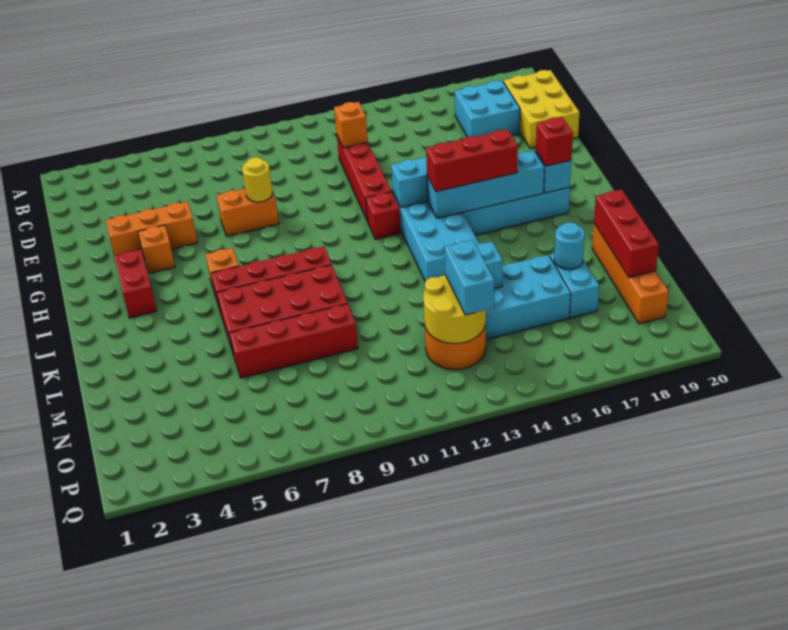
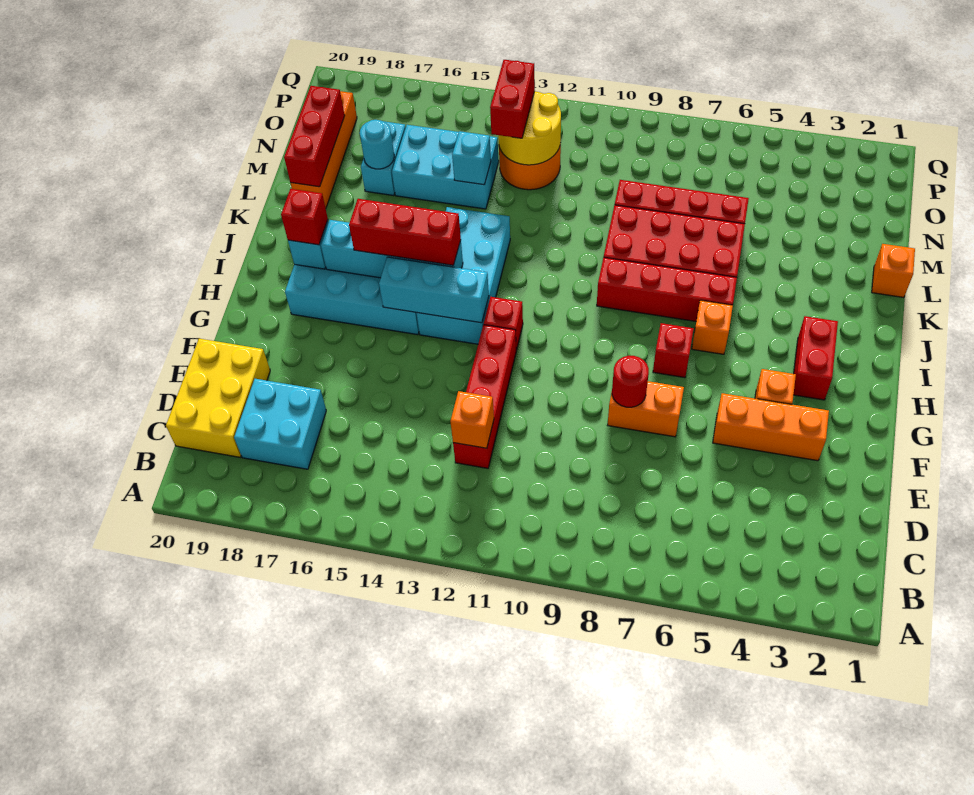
yellow round brick F8 level 2 -> red round brick F8 level 2
none -> red brick H7 level 1
none -> orange brick L1 level 1
cyan brick N13:O13 level 3 -> red brick N13:O13 level 3

